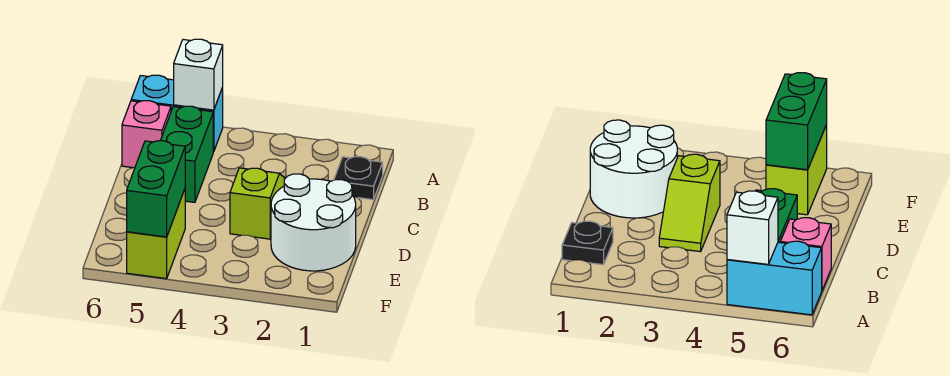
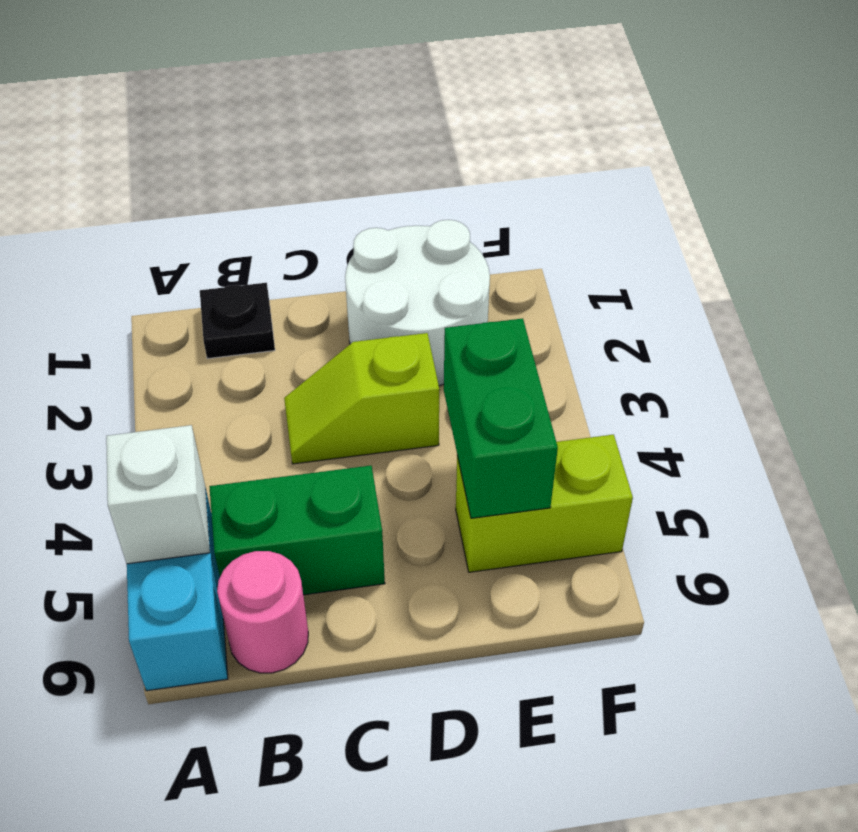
pink brick B6 level 1 -> pink round brick B6 level 1
green brick E5:F5 level 2 -> green brick E4:E5 level 2

